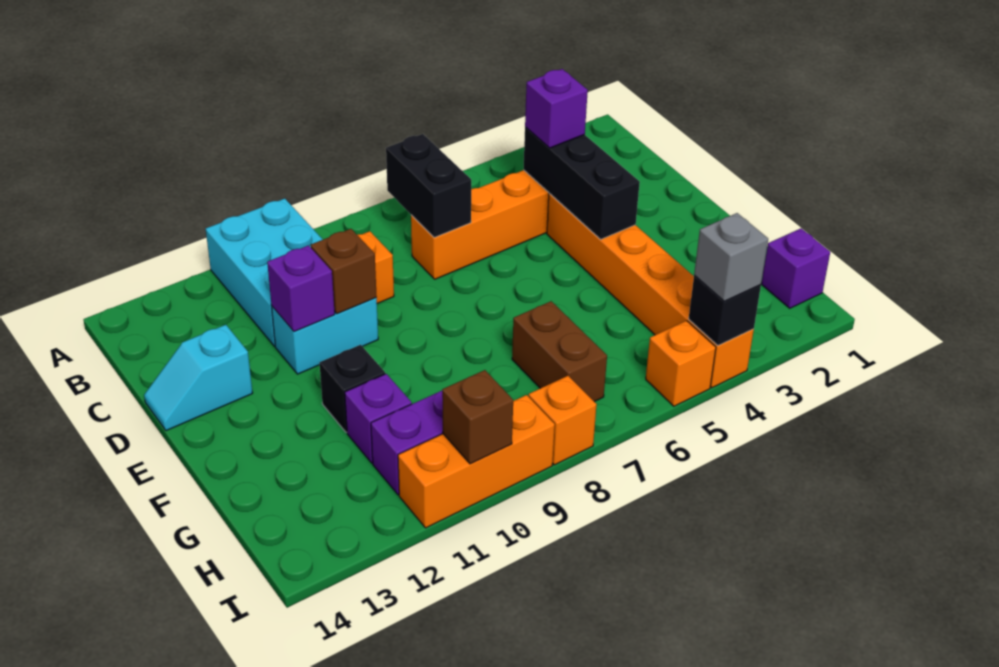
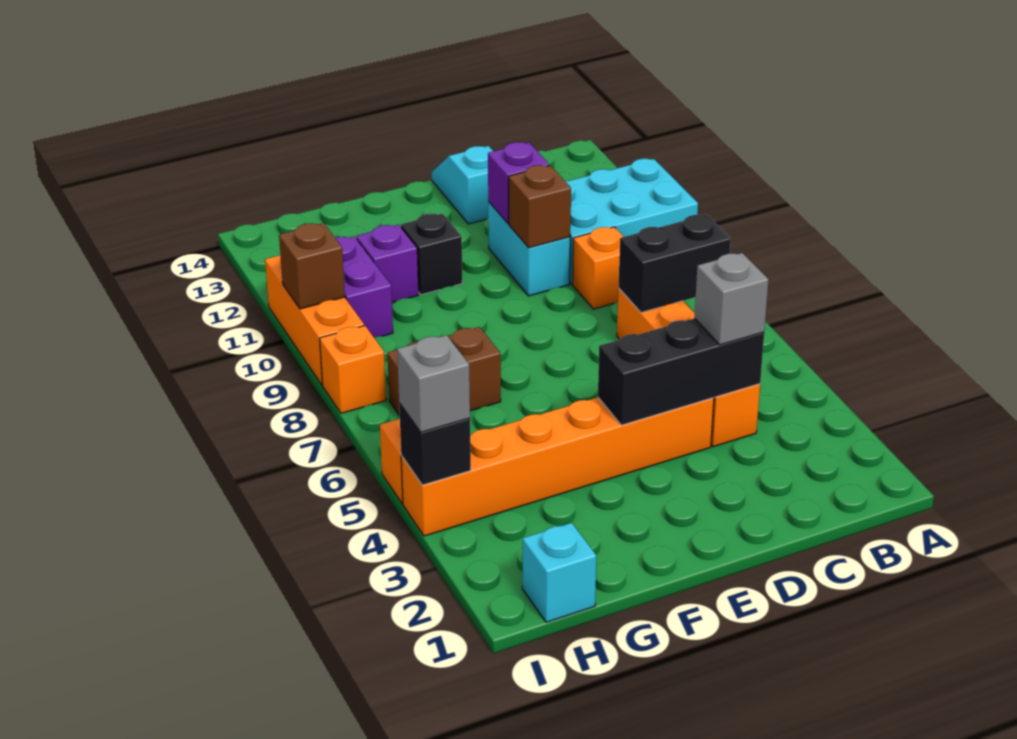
purple brick C4 level 3 -> grey brick C4 level 3
purple brick H1 level 1 -> cyan brick H1 level 1

